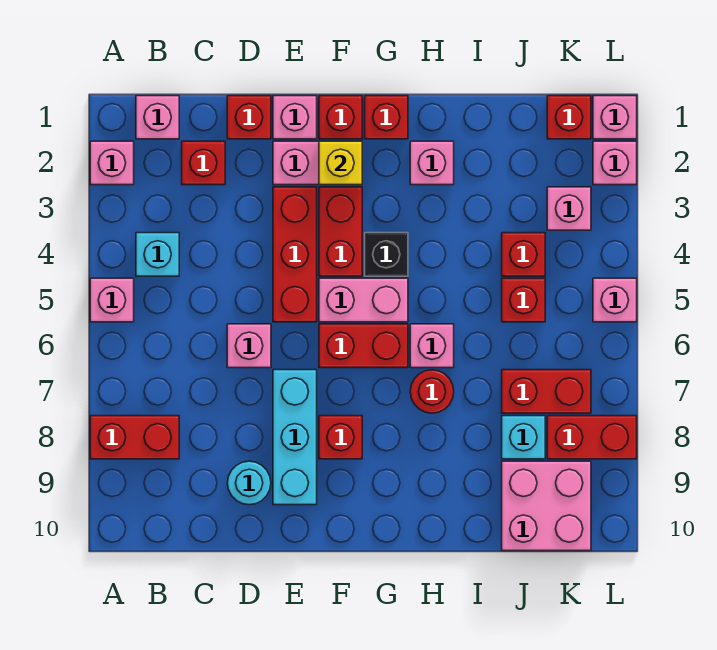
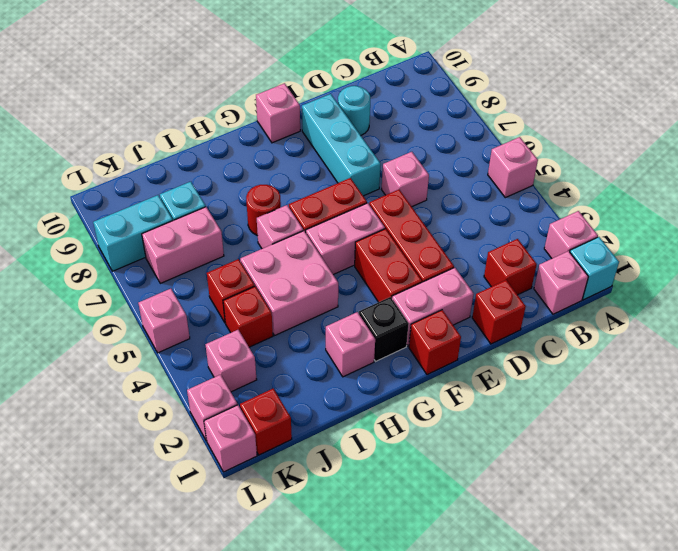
red brick A8:B8 level 1 -> none
cyan brick B4 level 1 -> cyan brick A1 level 1
pink brick E1 level 1 -> pink brick F10 level 1
yellow brick F2 level 2 -> none
red brick F8 level 1 -> none
red brick G1 level 1 -> none
black brick G4 level 1 -> black brick G2 level 1
red brick J7:K7 level 1 -> pink brick J7:K7 level 1
pink brick J9:K10 level 1 -> pink brick H4:I5 level 1
red brick K8:L8 level 1 -> cyan brick K8:L8 level 1

